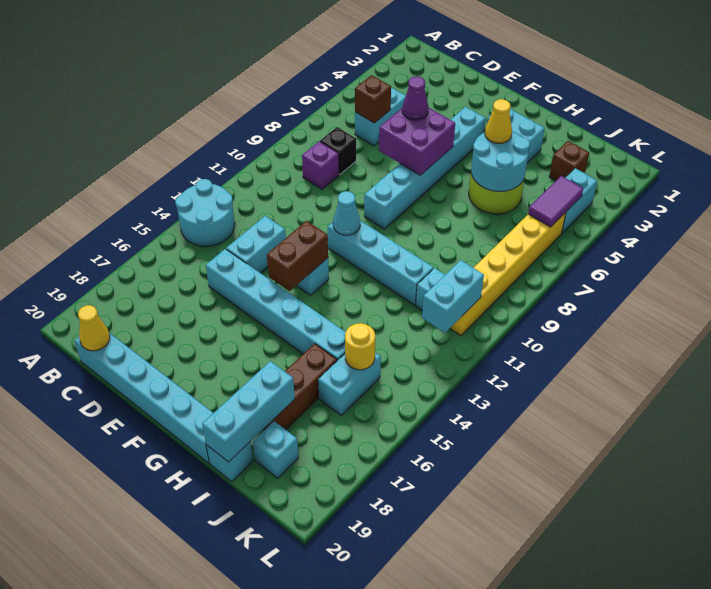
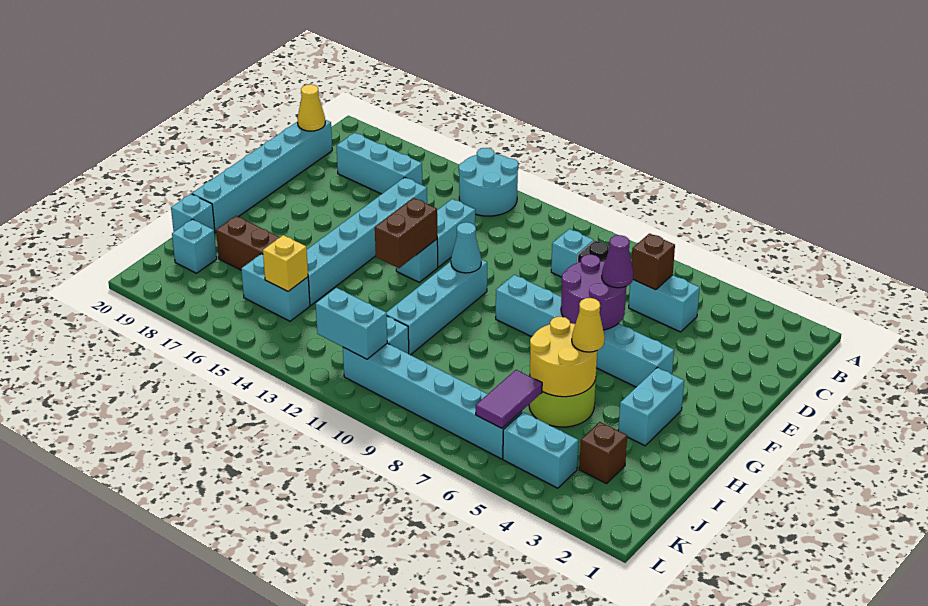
purple brick C9 level 1 -> cyan brick C9 level 1
cyan brick D13:D14 level 1 -> cyan brick D13:E13 level 1
purple brick E6:F7 level 2 -> purple round brick E6:F7 level 2
brown brick F13:F14 level 2 -> brown brick F13:G13 level 2
cyan round brick H5:I6 level 2 -> yellow round brick H5:I6 level 2
cyan brick I18:I20 level 2 -> cyan brick C16:C18 level 1
yellow round brick J15 level 2 -> yellow brick J15 level 2
purple tile K5:K6 level 2 -> purple tile J6:K6 level 2
yellow brick K6:K11 level 1 -> cyan brick K6:K11 level 1

